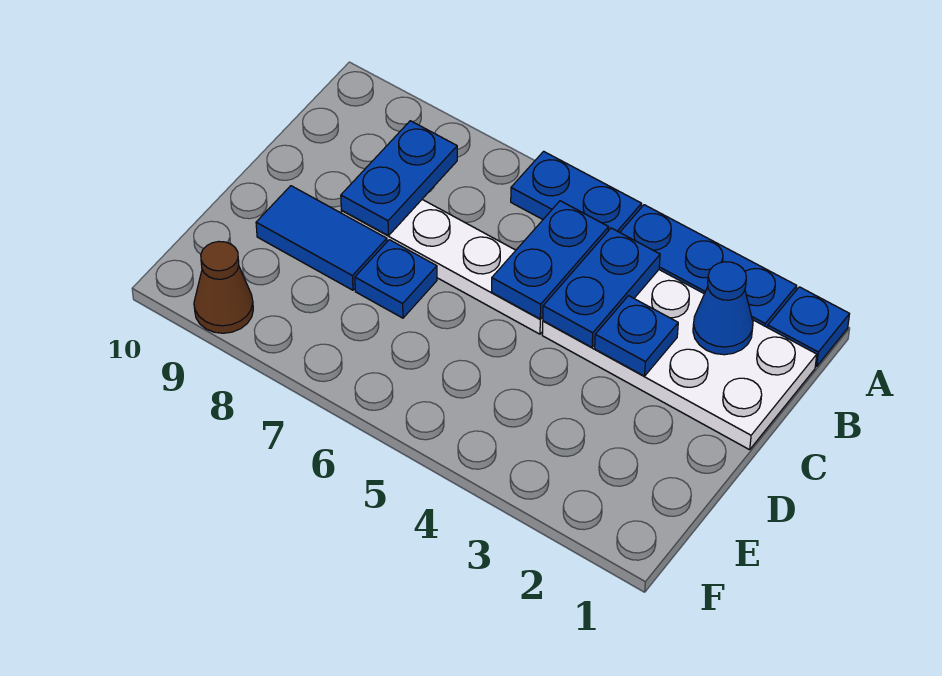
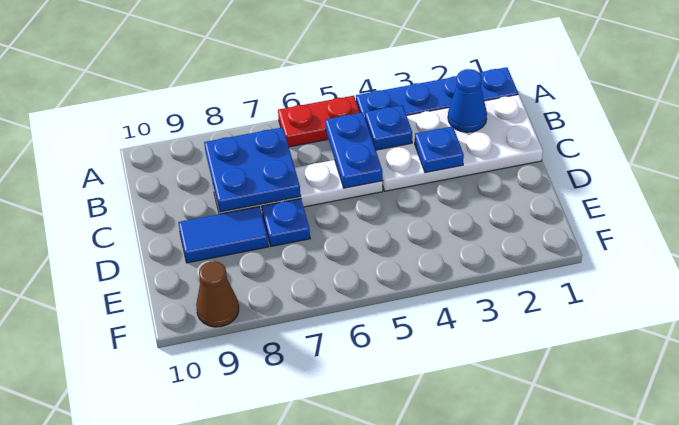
blue plate A5:A6 level 1 -> red plate A5:A6 level 1
blue plate B4:C4 level 2 -> blue plate B4 level 2
blue plate B8:C8 level 2 -> blue plate B7:C8 level 2

